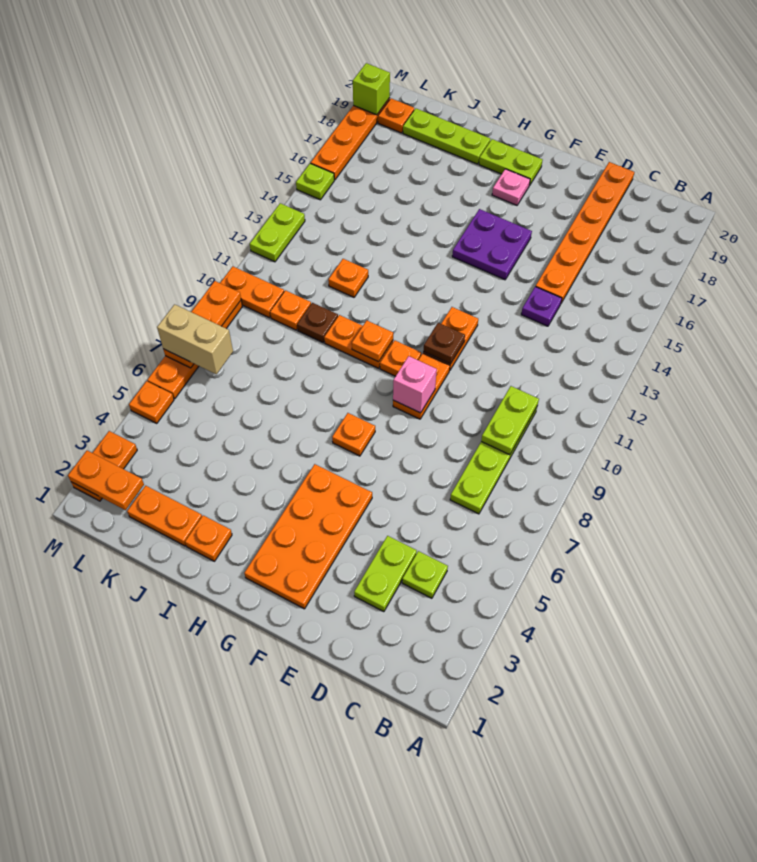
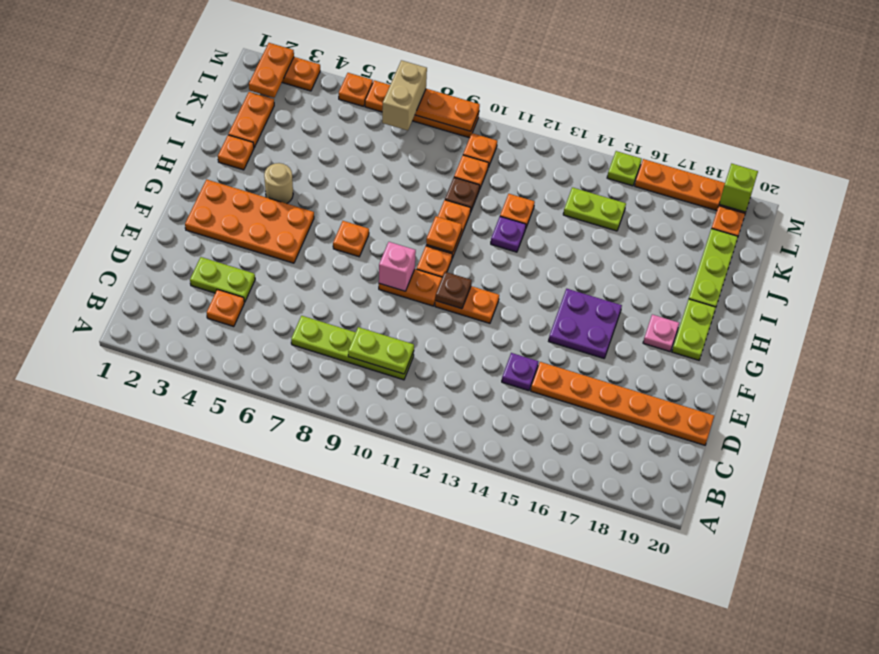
lime plate C4 level 1 -> orange plate C4 level 1
none -> tan round brick H4 level 1
none -> purple plate I12 level 1
orange plate L10:M10 level 1 -> orange plate L10 level 1
lime plate M12:M13 level 1 -> lime plate K14:K15 level 1

